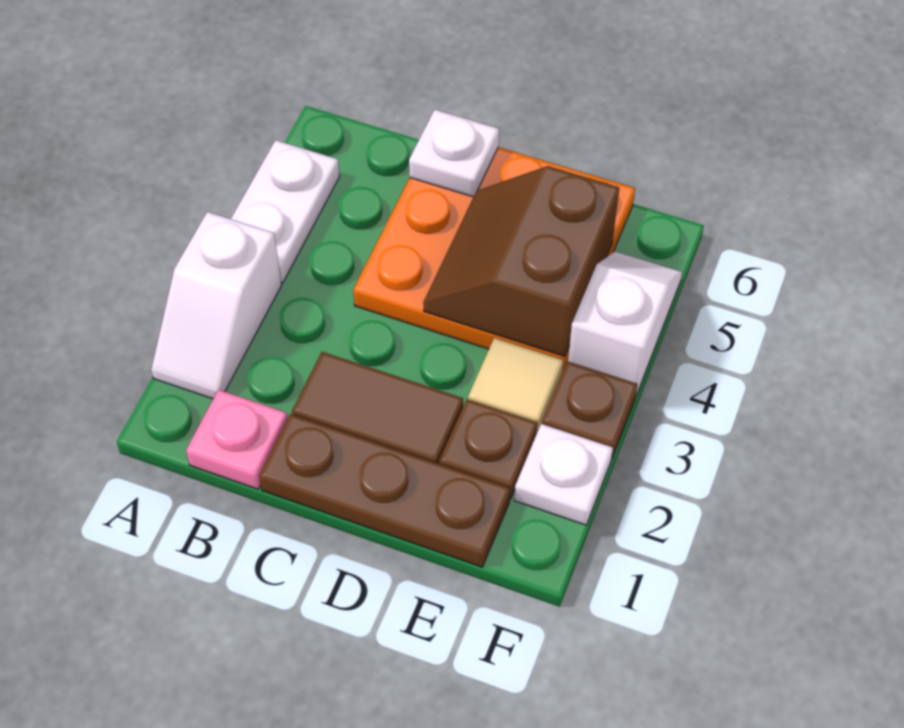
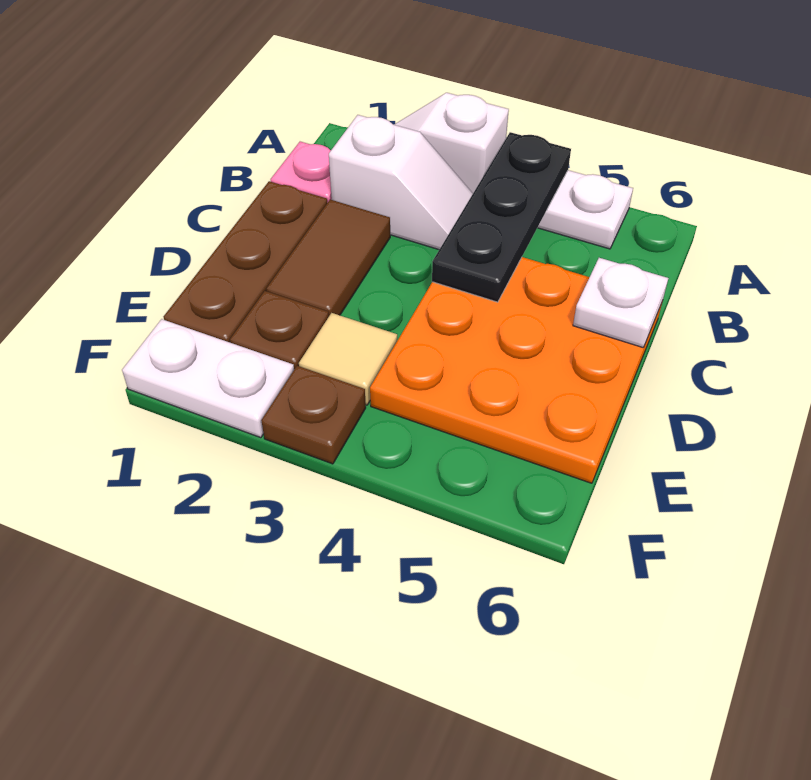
none -> black plate A4:C4 level 2
brown slope D4:E5 level 2 top E -> none
white plate F2 level 1 -> white plate F1:F2 level 1
white slope F4:F5 level 1 top 4 -> white slope B2:B3 level 1 top 2

